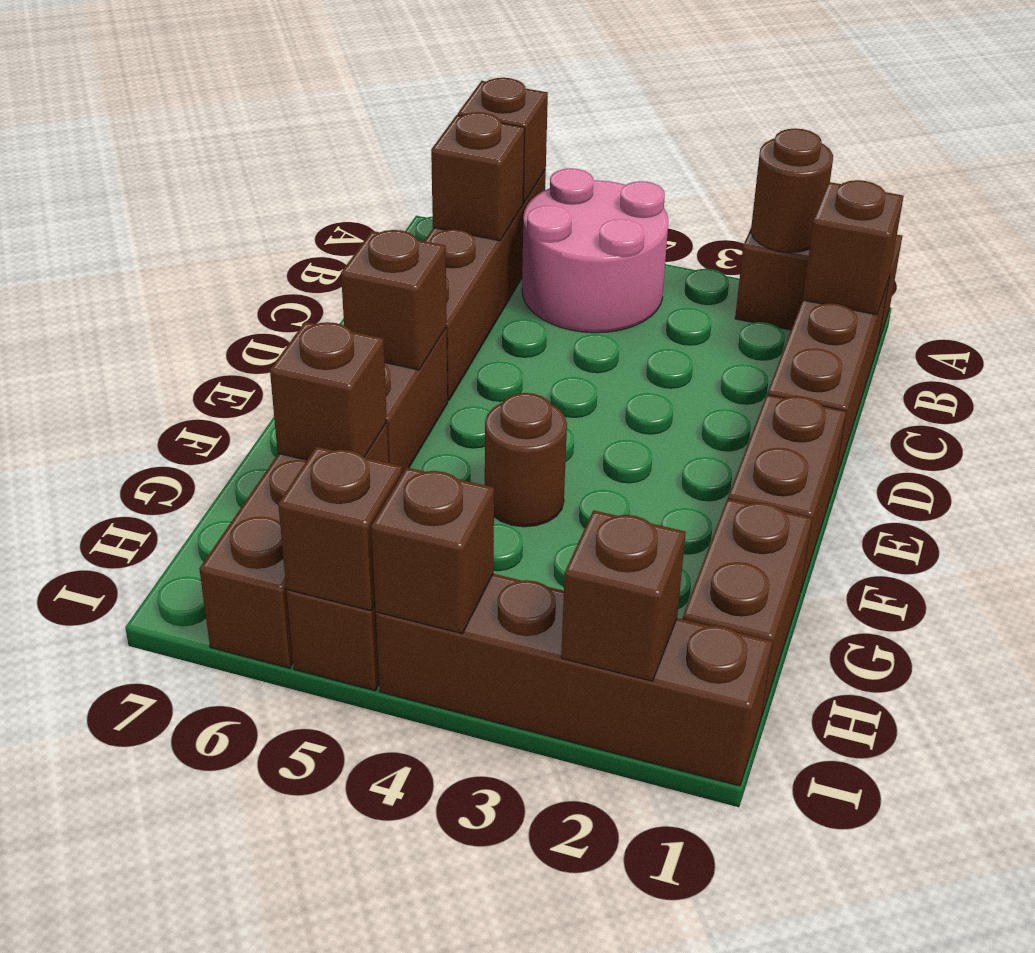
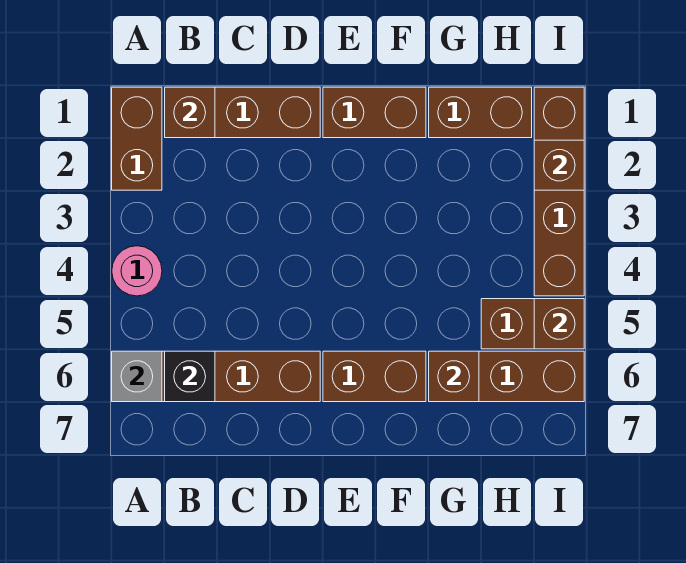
brown round brick A2 level 2 -> none
pink round brick A4:B5 level 1 -> pink round brick A4 level 1
brown brick A6 level 2 -> grey brick A6 level 2
brown brick B6 level 2 -> black brick B6 level 2
brown brick E6 level 2 -> none
brown round brick F4 level 1 -> none
brown brick I4 level 2 -> none

